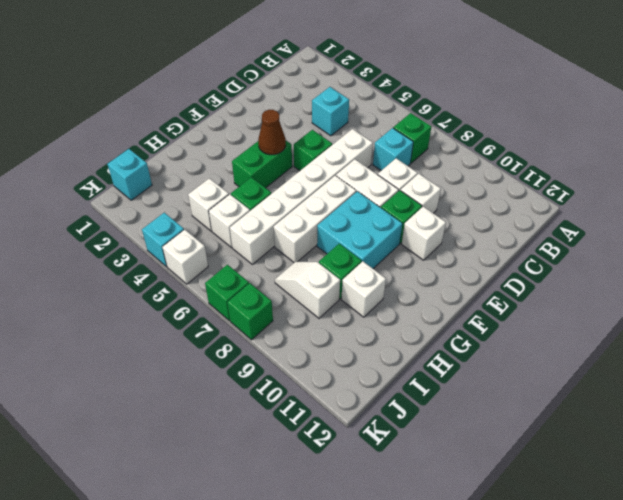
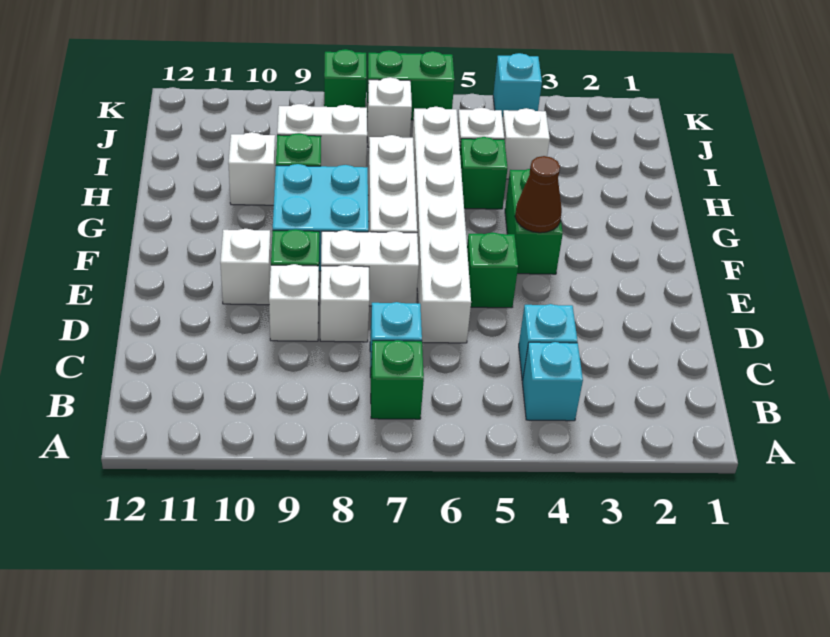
white slope I8:I9 level 1 top 9 -> white brick I8:I9 level 1
cyan brick J1 level 1 -> cyan brick B4 level 1
white brick K5 level 1 -> white brick J7 level 1
green brick K7 level 1 -> green brick K6:K7 level 1

